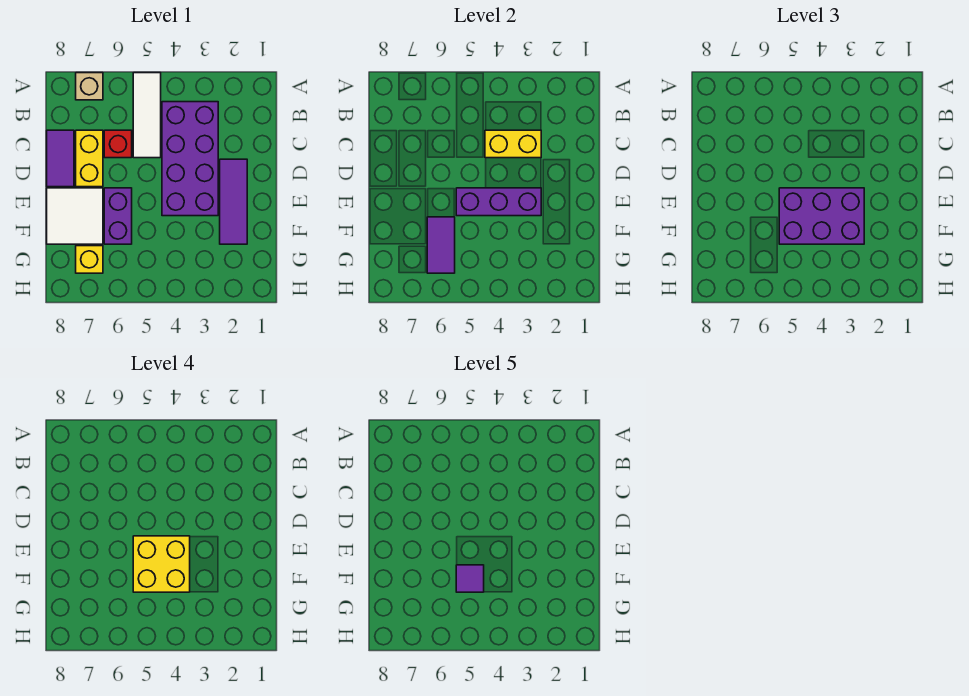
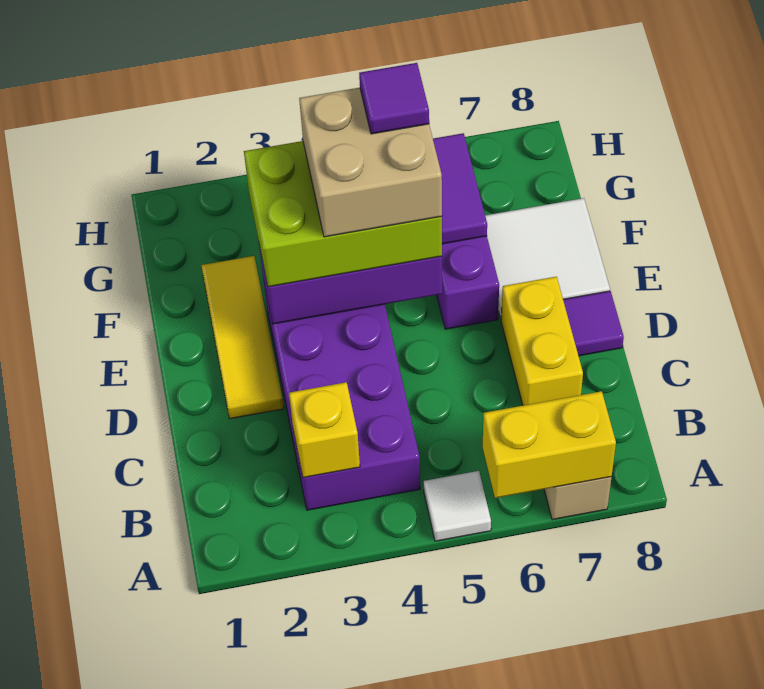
white tile A5:C5 level 1 -> white tile A5 level 1
yellow brick C3:C4 level 2 -> yellow brick A6:A7 level 2
red brick C6 level 1 -> none
purple tile C8:D8 level 1 -> purple tile D8 level 1
purple tile D2:F2 level 1 -> yellow tile D2:F2 level 1
purple brick E3:F5 level 3 -> lime brick E3:F5 level 3
yellow brick E4:F5 level 4 -> tan brick E4:F5 level 4
yellow brick G7 level 1 -> yellow brick B3 level 2

